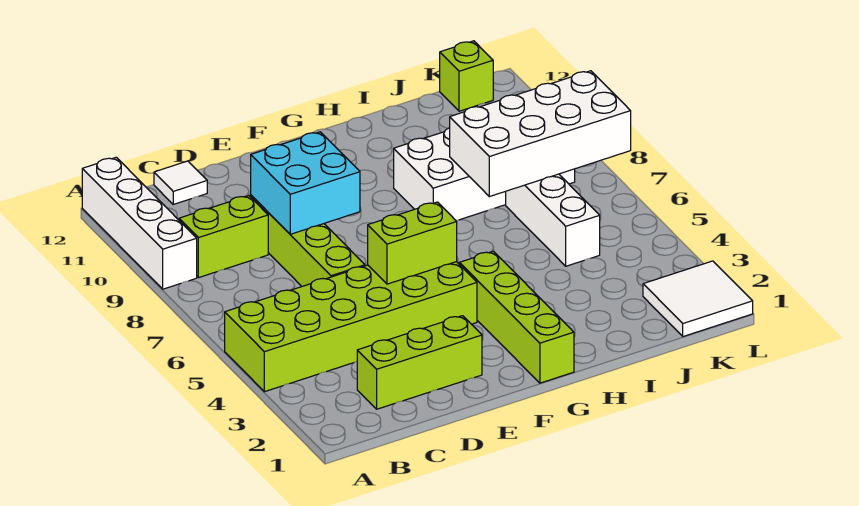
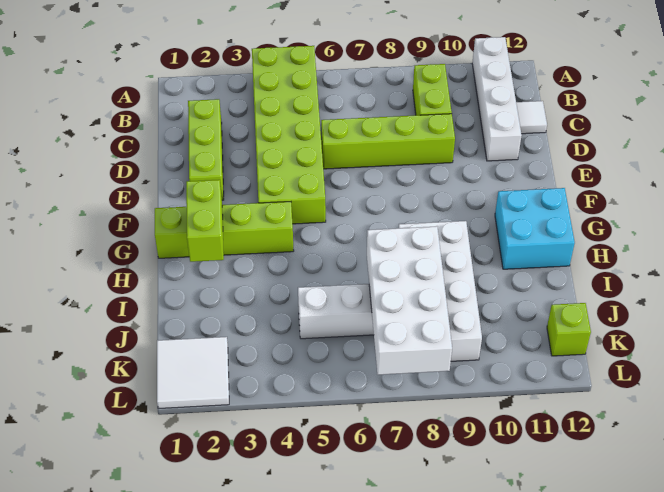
white brick A9:A12 level 1 -> white brick A11:D11 level 1
cyan brick D8:E9 level 2 -> cyan brick G11:H12 level 1
lime brick E5:F5 level 2 -> lime brick G2:H2 level 2

